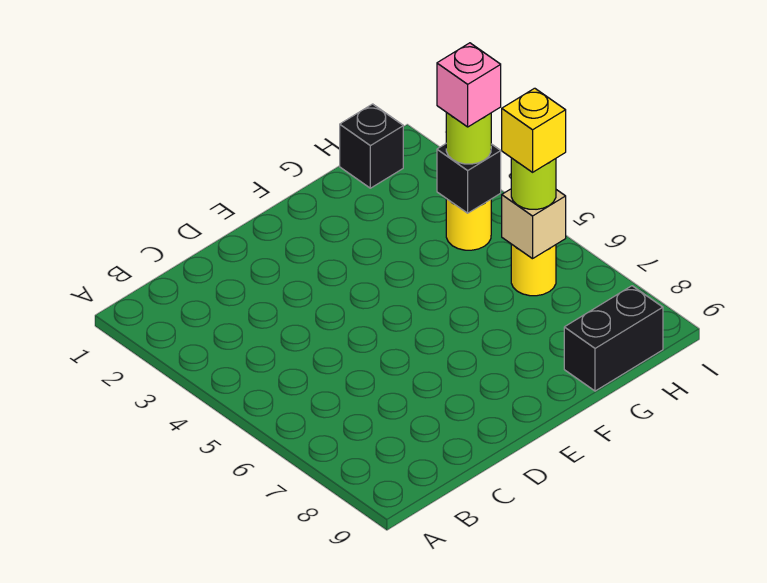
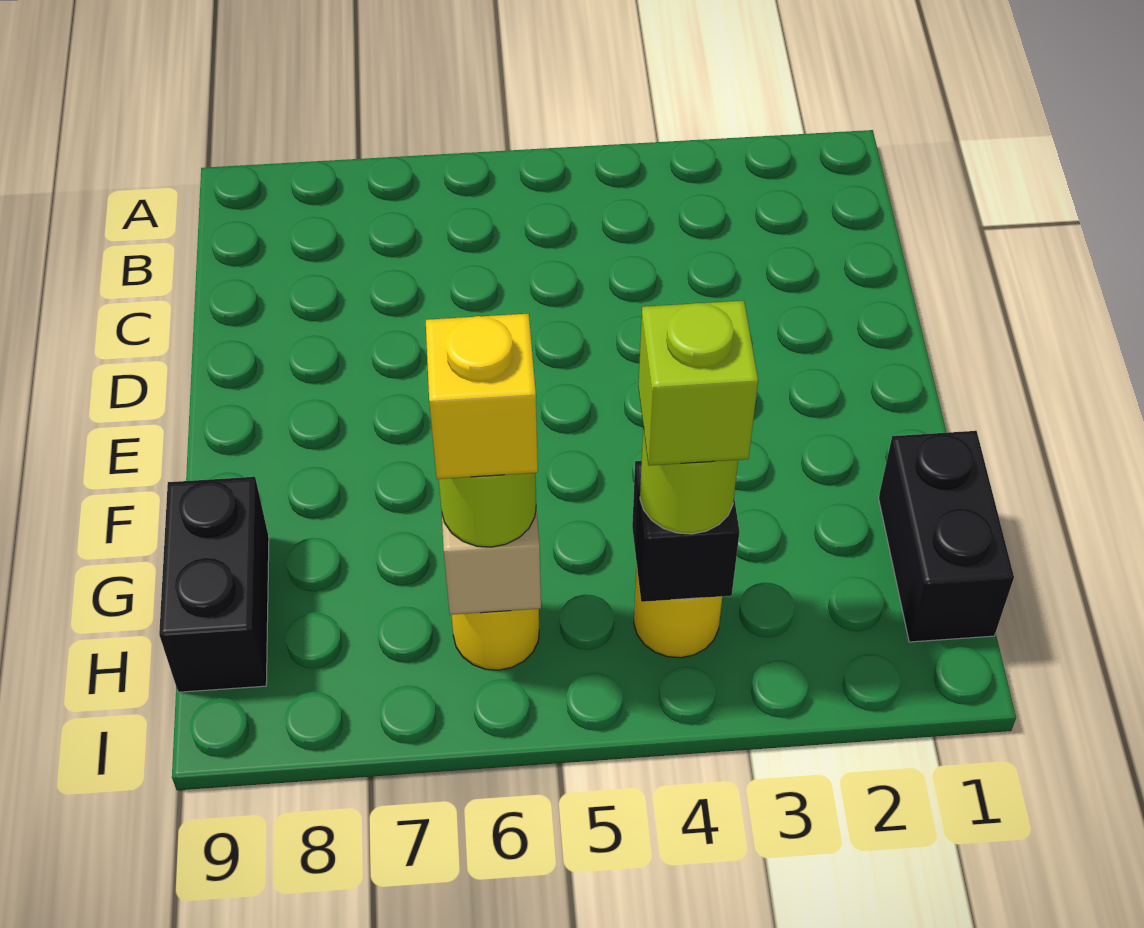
black brick H1 level 1 -> black brick G1:H1 level 1
pink brick H4 level 4 -> lime brick H4 level 4

